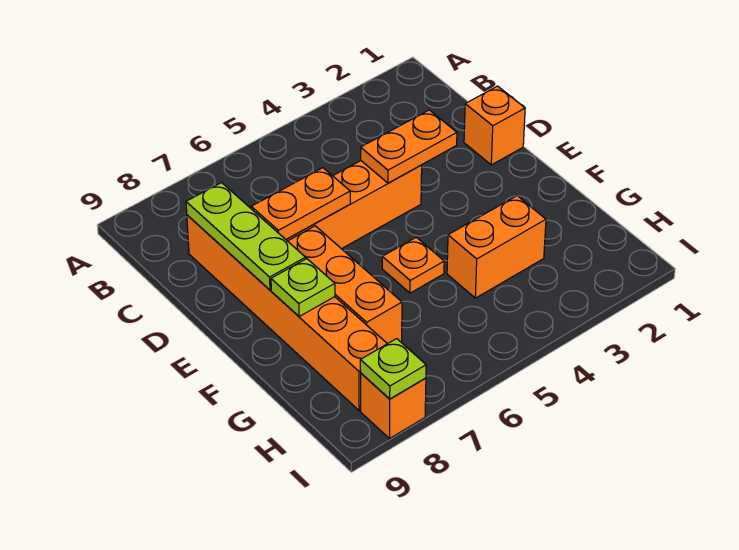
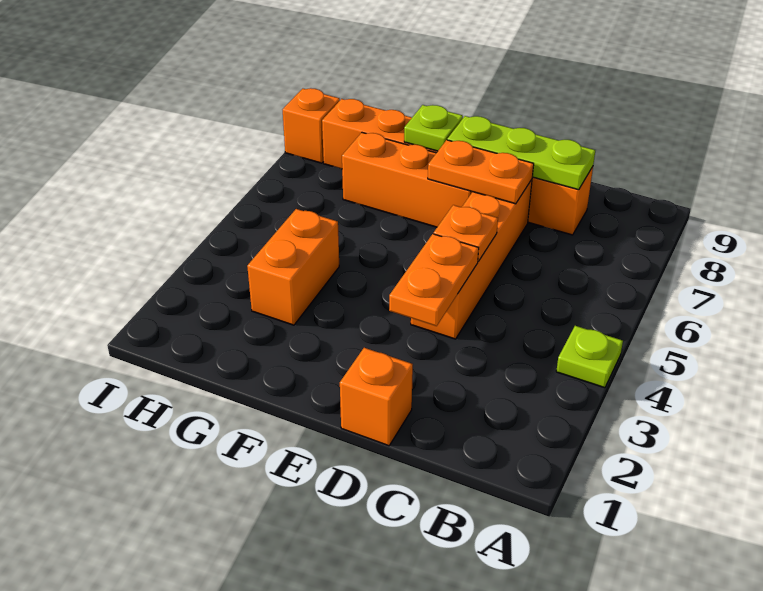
orange plate D6:D7 level 2 -> orange plate D7:E7 level 2
orange plate F5 level 1 -> orange plate D5 level 2
lime plate I8 level 2 -> lime plate A4 level 1

